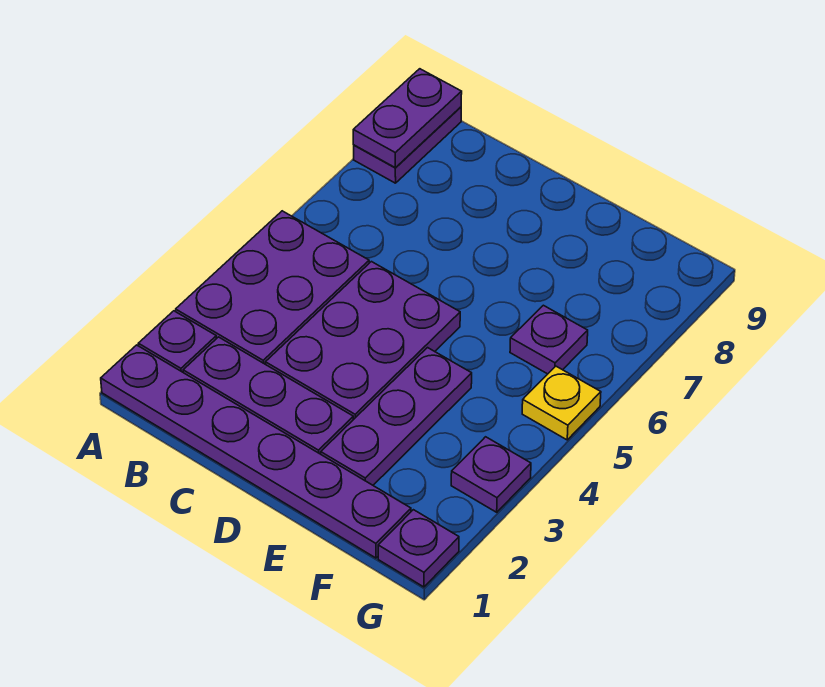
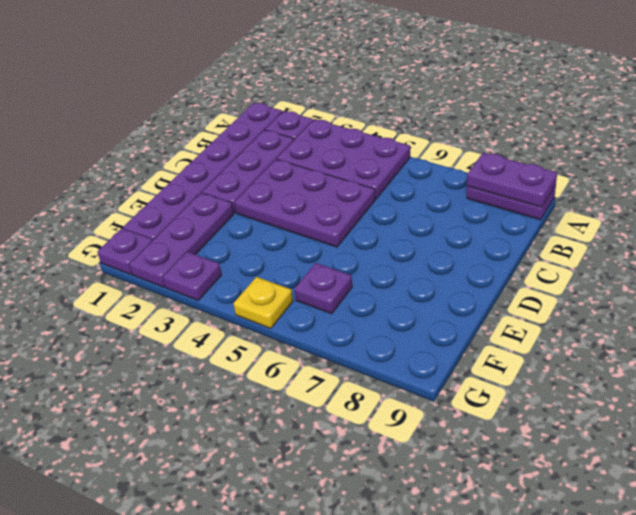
purple plate E2:E4 level 1 -> purple plate E2:G2 level 1

